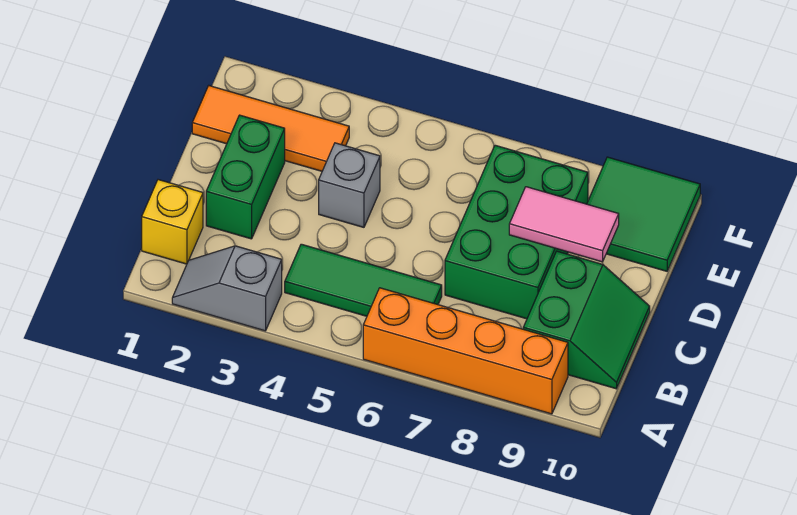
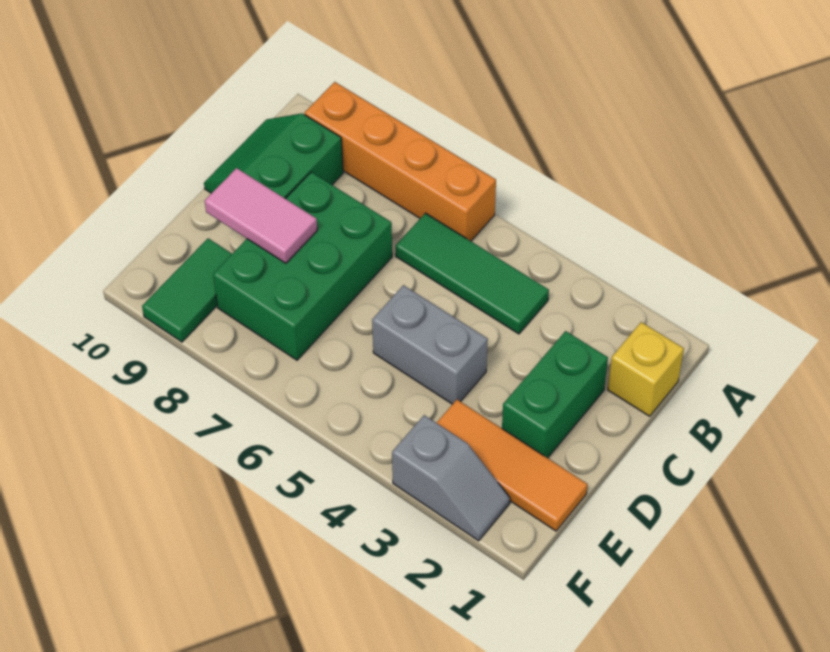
grey slope A2:A3 level 1 top 3 -> grey slope F2:F3 level 1 top 3
grey brick D4 level 1 -> grey brick D4:D5 level 1
green tile E9:F10 level 1 -> green tile E9:F9 level 1

